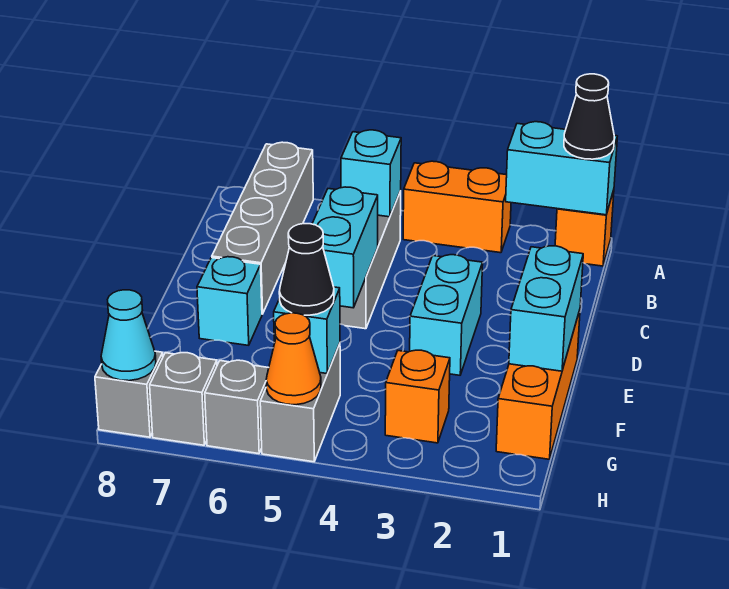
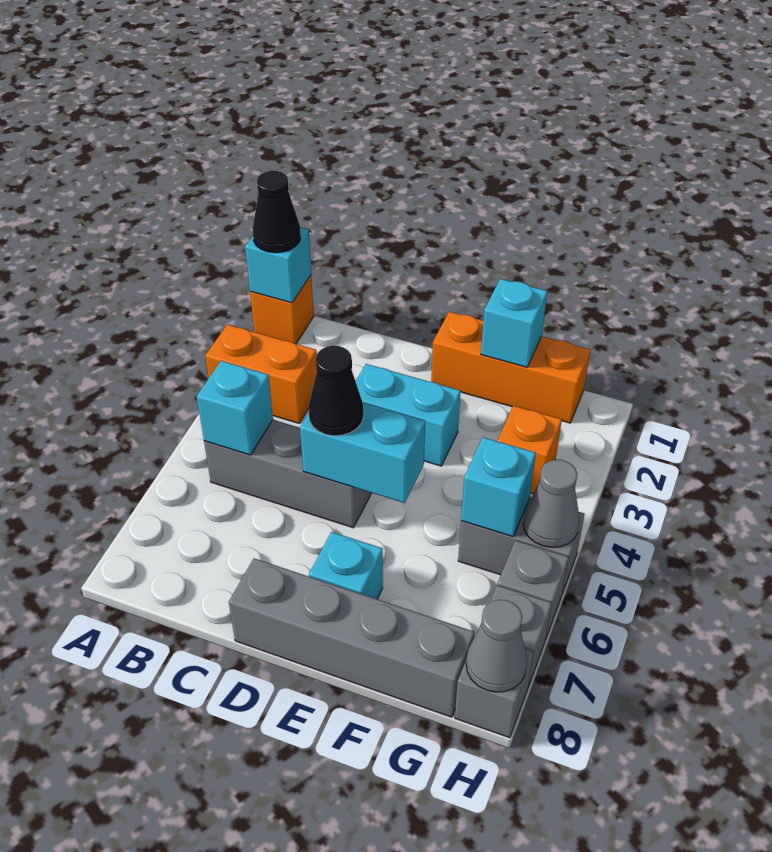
cyan brick A1:A2 level 2 -> cyan brick A1 level 2
orange brick A3:A4 level 1 -> orange brick A3:B3 level 1
grey brick A7:D7 level 1 -> grey brick D8:G8 level 1
cyan brick E1:F1 level 2 -> cyan brick F1 level 2
black cone G5 level 3 -> black cone D5 level 3
orange cone H5 level 2 -> grey cone H5 level 2
cyan cone H8 level 2 -> grey cone H8 level 2

